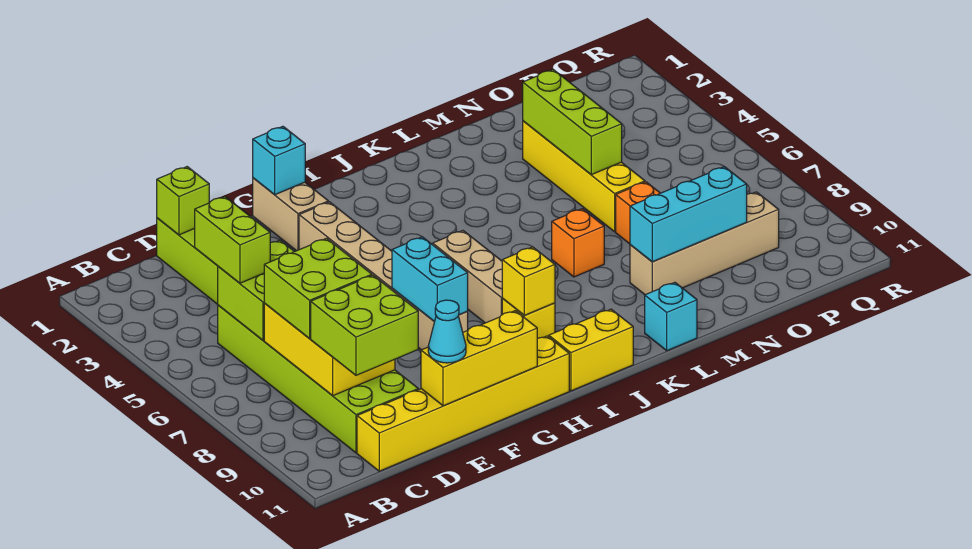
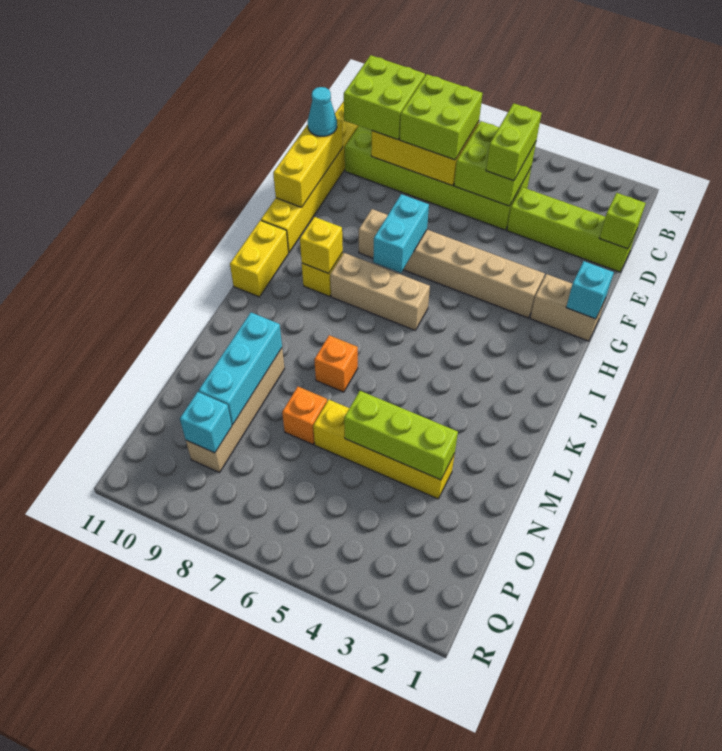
lime brick C4:C5 level 3 -> lime brick C5:D5 level 3
cyan brick G7:G8 level 2 -> cyan brick G7:H7 level 2
cyan brick L11 level 1 -> cyan brick P9 level 2

